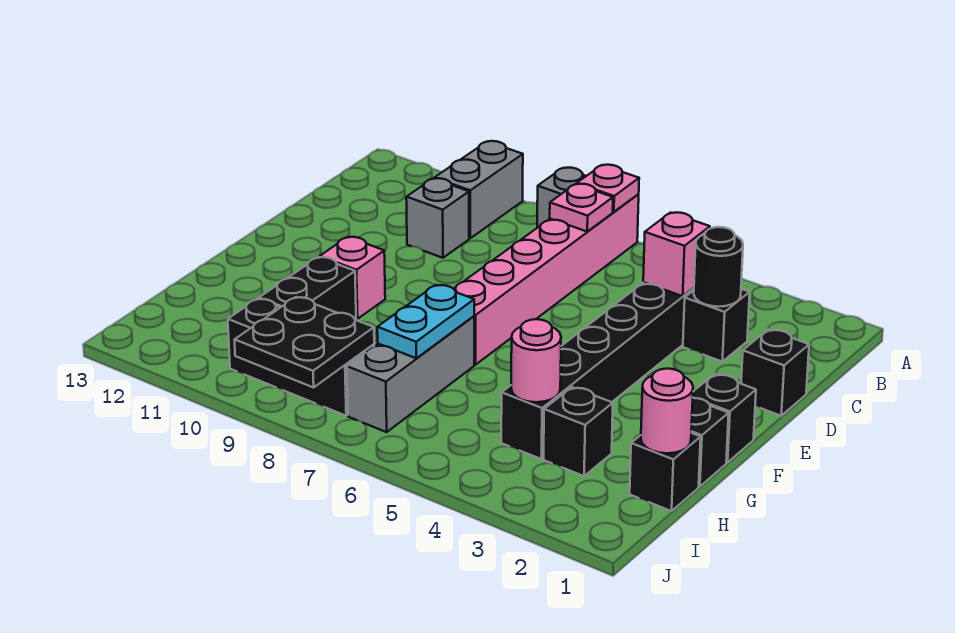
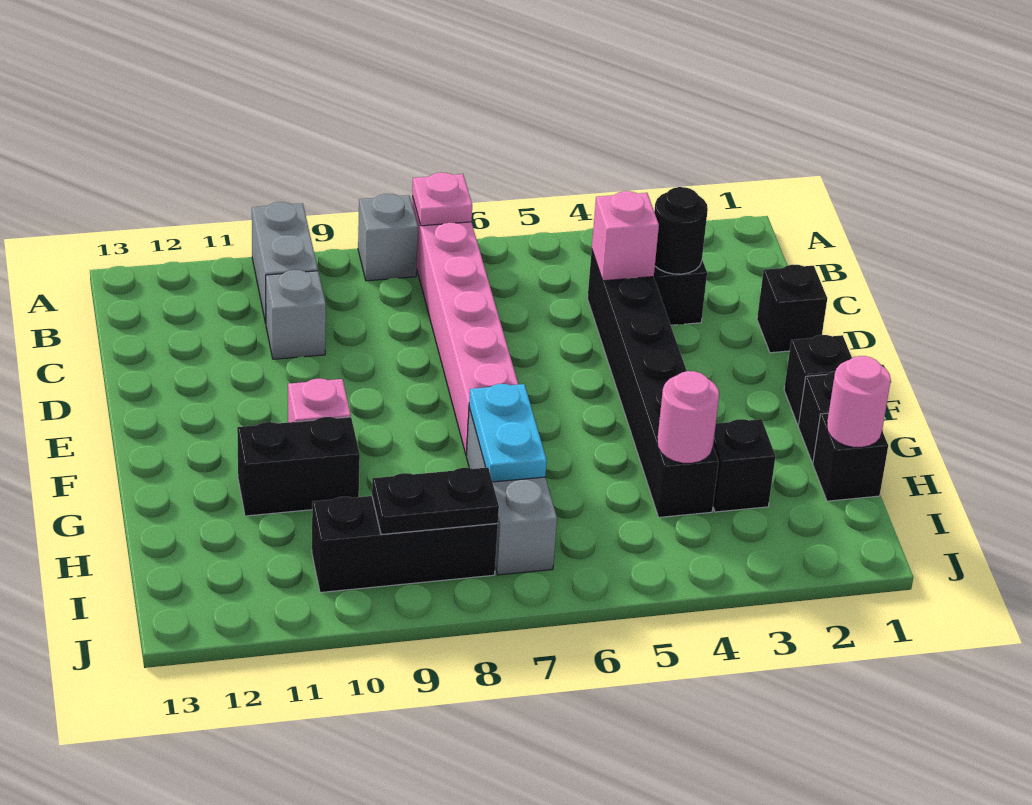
pink plate B7 level 2 -> none
black brick G10:H10 level 1 -> black brick G10:G11 level 1
black plate I8:J9 level 2 -> black plate I8:I9 level 2

